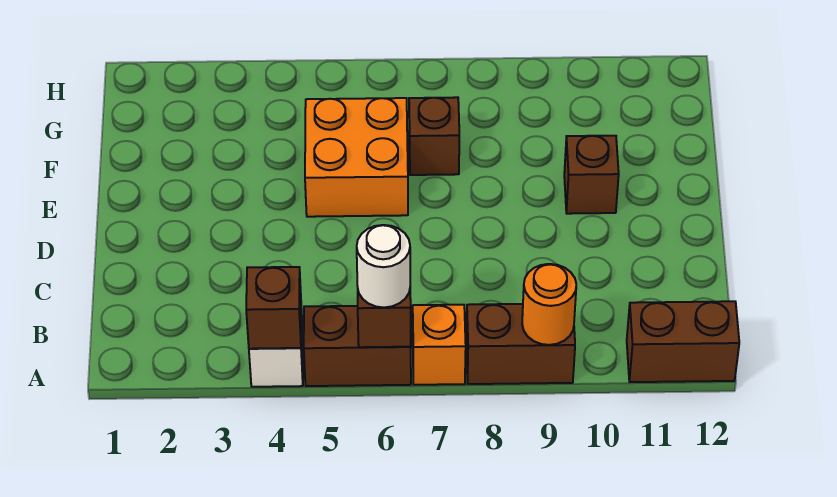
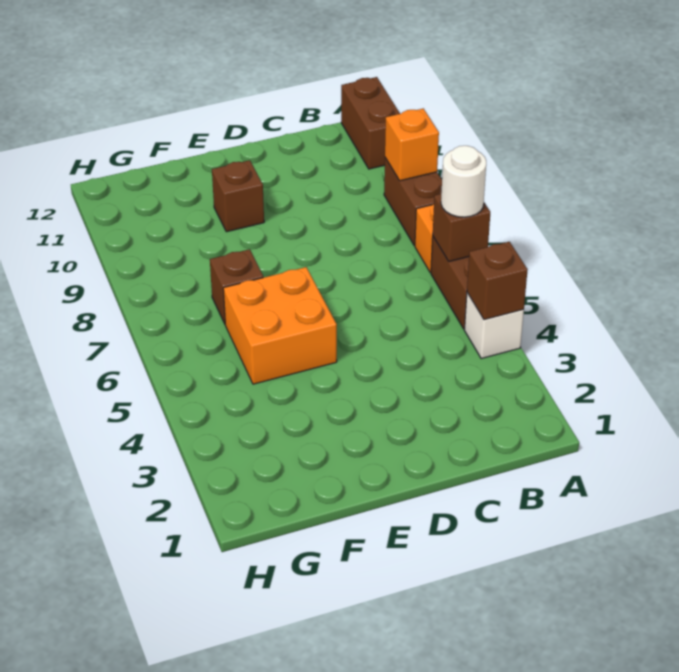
orange round brick A9 level 2 -> orange brick A9 level 2

